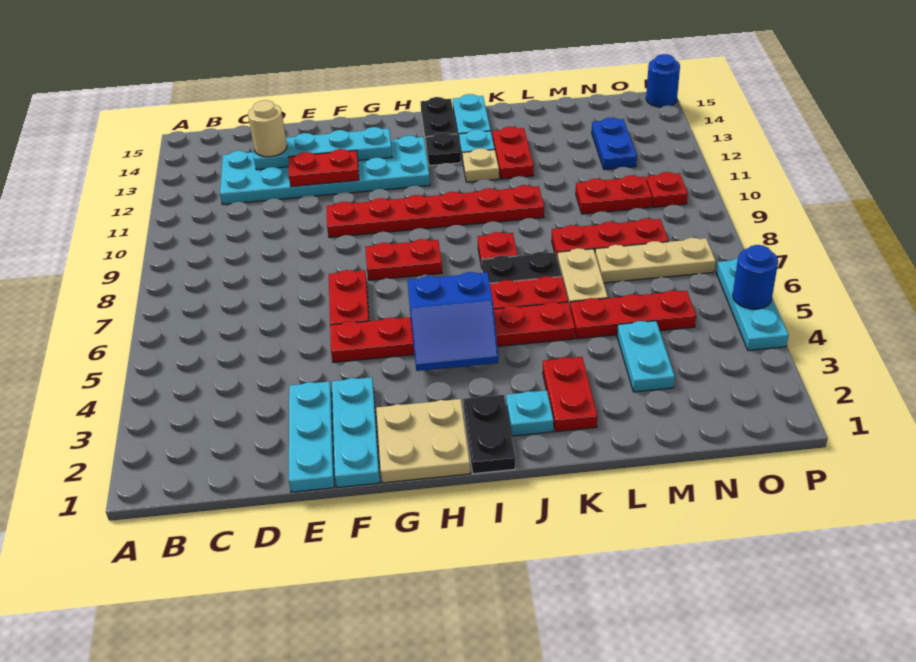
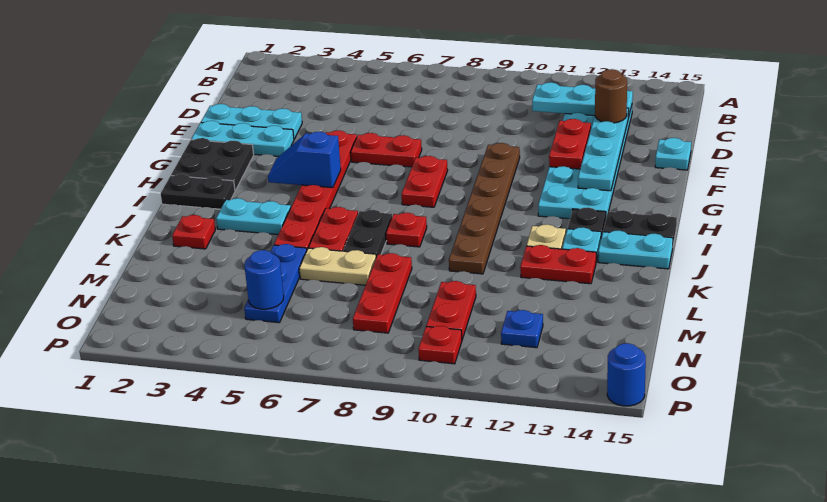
tan round brick D13 level 3 -> brown round brick D13 level 3
red plate F10:K10 level 1 -> brown plate F10:K10 level 1
tan plate G1:H2 level 1 -> black plate G1:H2 level 1
blue slope H4:I5 level 2 top 5 -> blue slope H4:H5 level 2 top 5
cyan plate J2 level 1 -> cyan plate E15 level 1
red plate K2:K3 level 1 -> red plate K2 level 1
red plate L5:N5 level 1 -> blue plate L5:N5 level 1
cyan plate M3:M4 level 1 -> cyan plate J3:J4 level 1
tan plate M7:O7 level 1 -> none
blue plate N12:N13 level 1 -> blue plate N12 level 1
cyan plate P4:P6 level 1 -> cyan plate C11:C13 level 2
blue round brick P5 level 2 -> blue round brick N5 level 2

